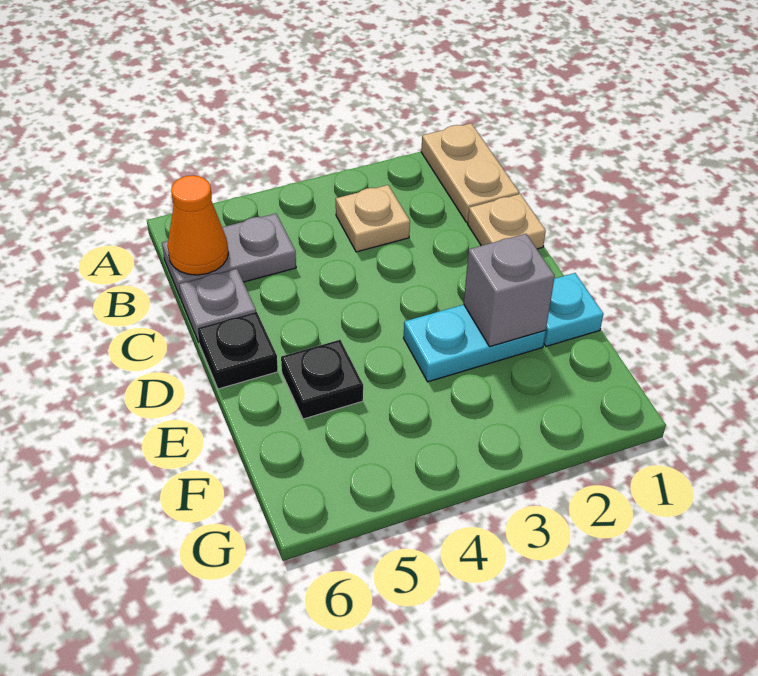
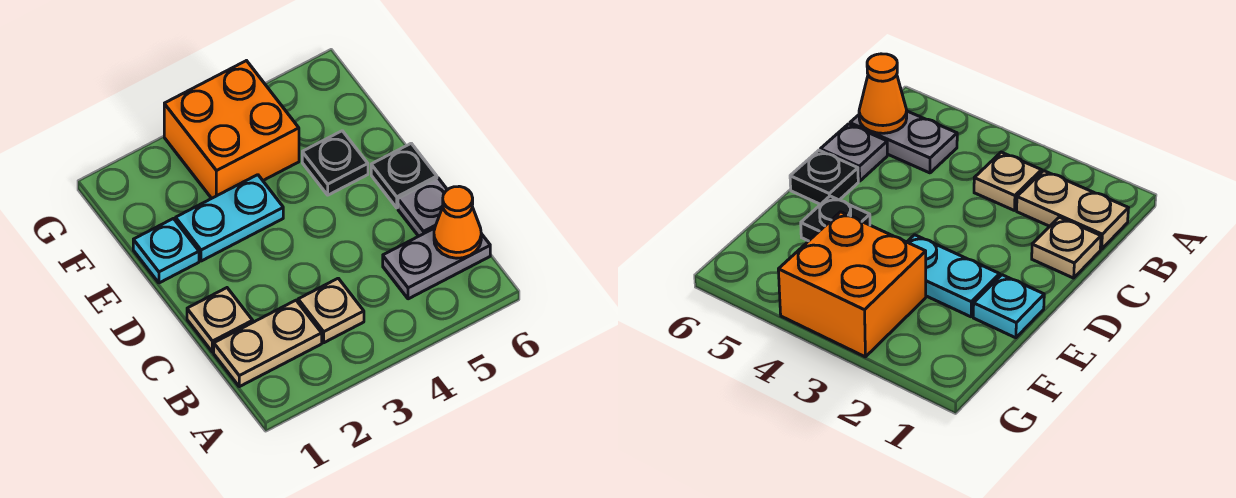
tan plate A1:B1 level 1 -> tan plate B1:B2 level 1
grey brick E2 level 2 -> none
none -> orange brick F3:G4 level 1

